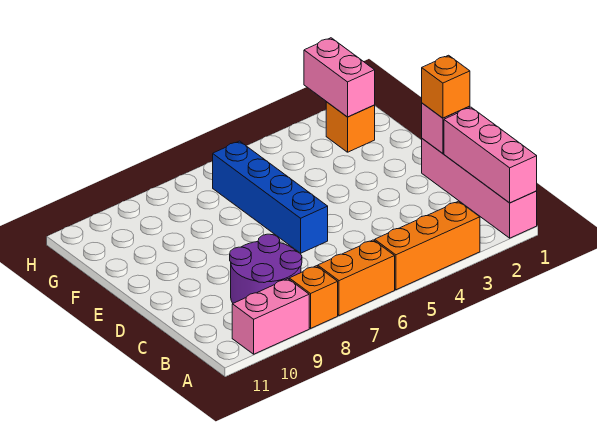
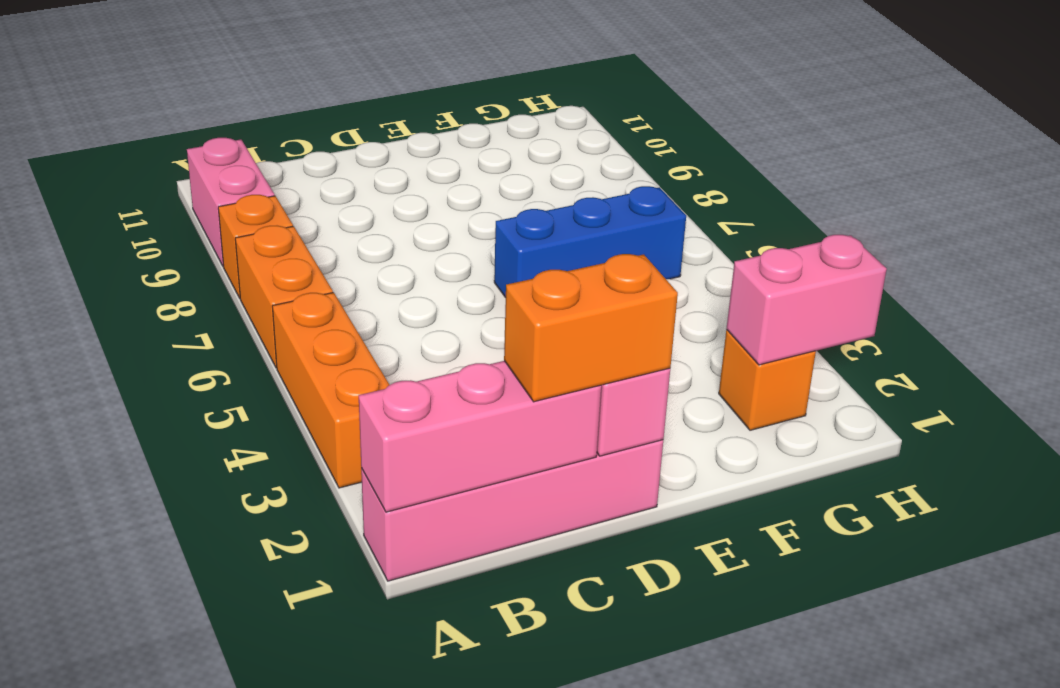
purple round brick B8:C9 level 1 -> none
orange brick D1 level 3 -> orange brick C1:D1 level 3
blue brick D6:G6 level 1 -> blue brick E6:G6 level 1

